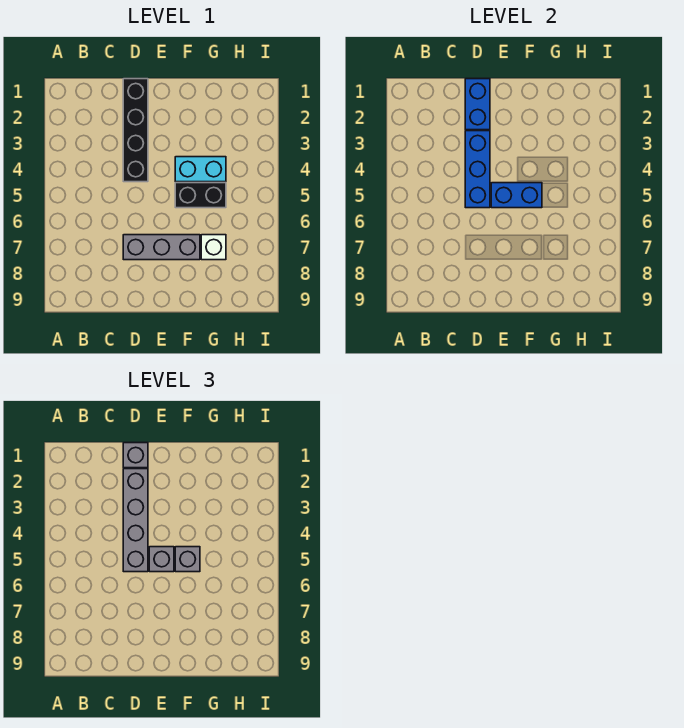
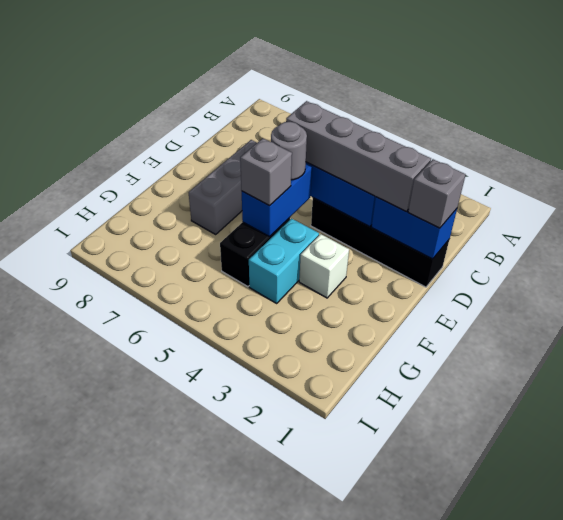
grey brick E5 level 3 -> grey round brick E5 level 3
white brick G7 level 1 -> white brick F3 level 1

